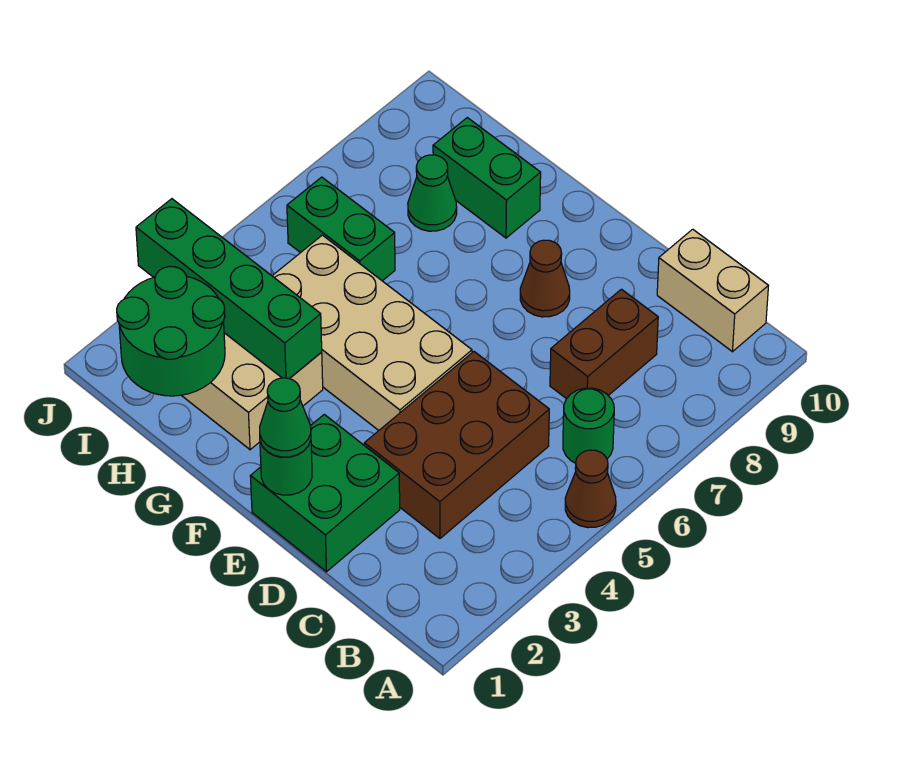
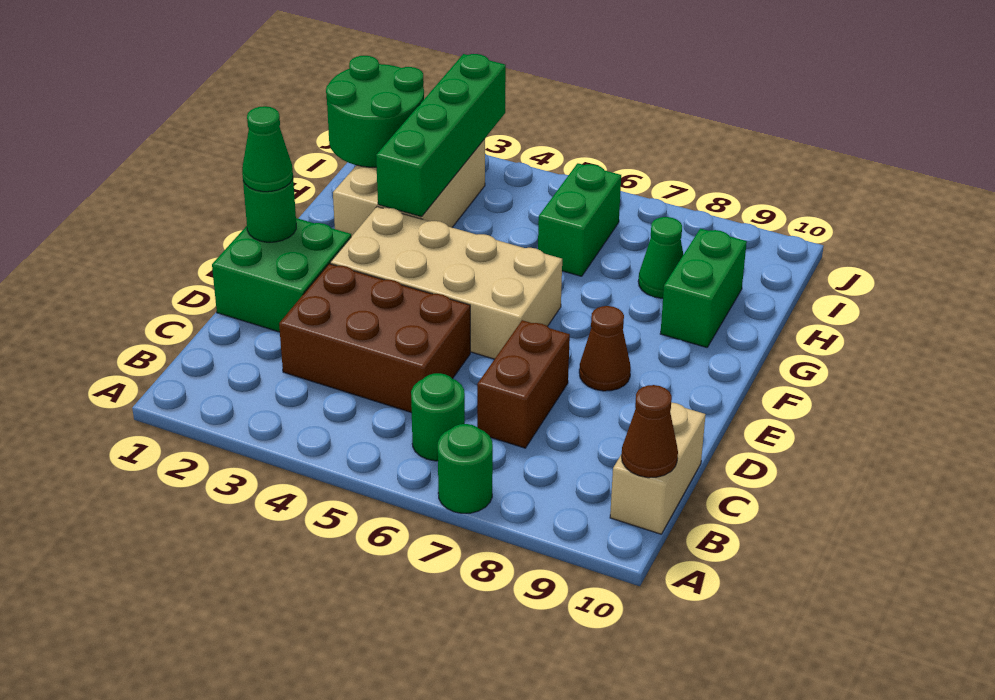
brown cone A5 level 1 -> brown cone B10 level 2
none -> green round brick A7 level 1
brown brick C7:C8 level 1 -> brown brick C7:D7 level 1
tan brick E4:H5 level 1 -> tan brick E3:F6 level 1

